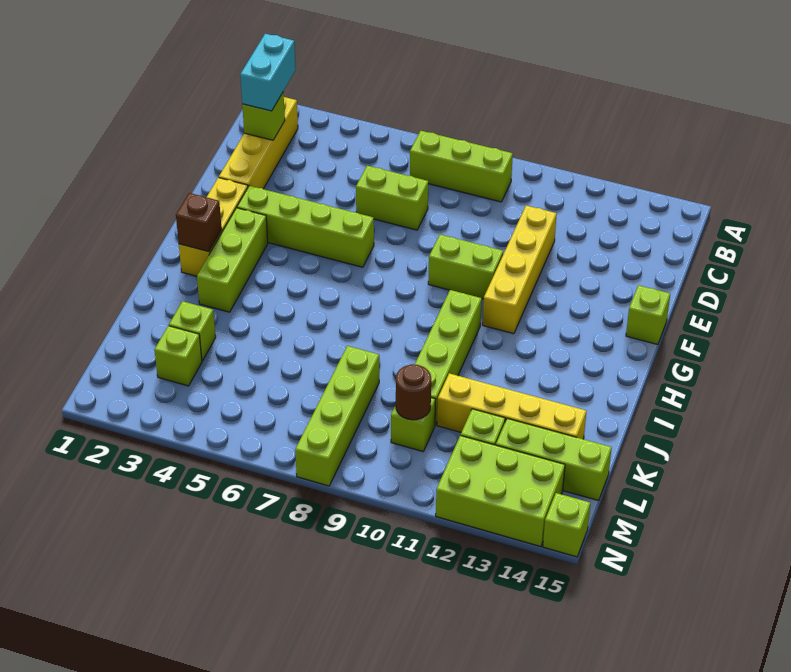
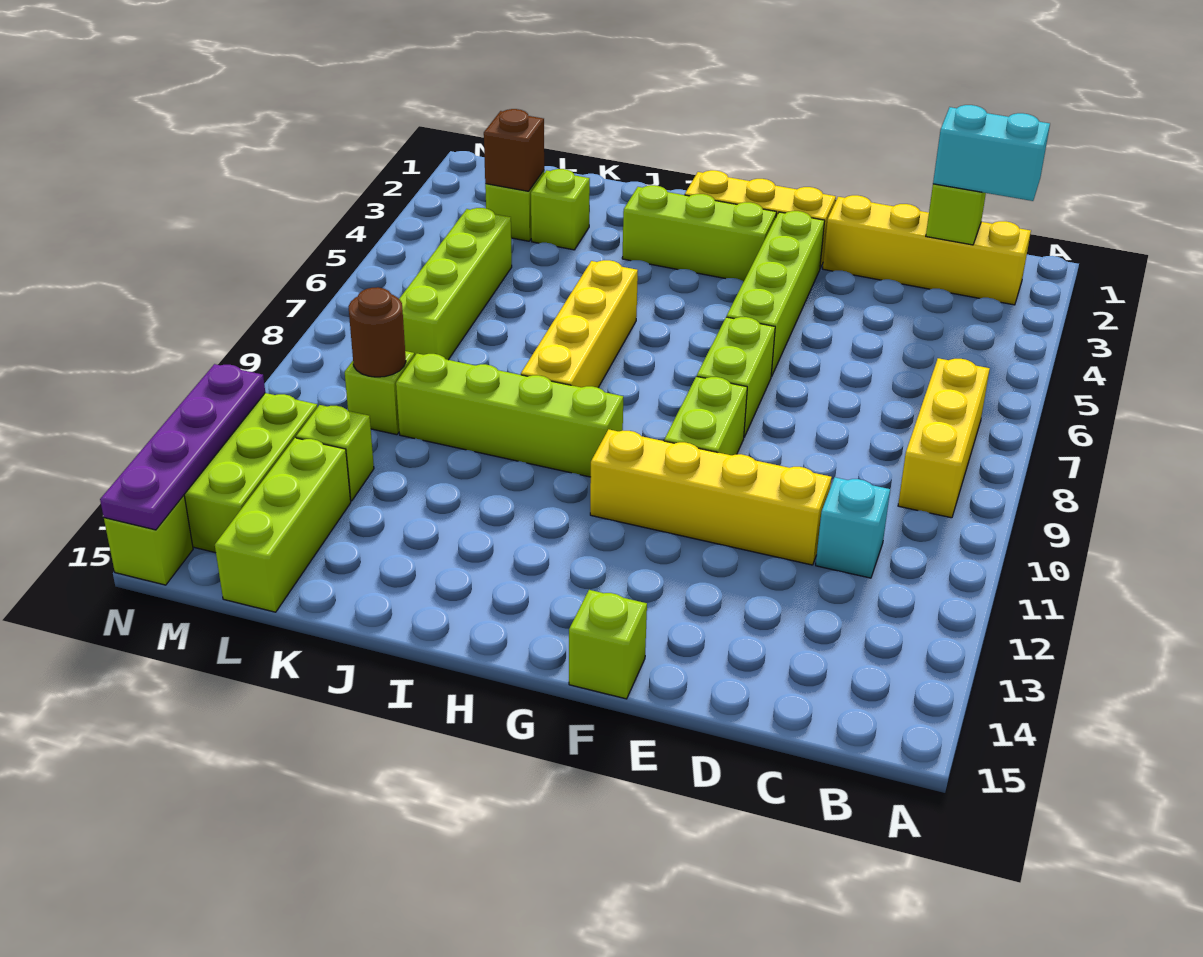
lime brick B7:B9 level 1 -> yellow brick B7:B9 level 1
none -> cyan brick C11 level 1
lime brick D6:D7 level 1 -> lime brick F7:F8 level 1
brown brick H2 level 2 -> brown brick L3 level 2
lime brick K8:N8 level 1 -> lime brick L5:L8 level 1
yellow brick K11:K14 level 1 -> yellow brick I6:I9 level 1
none -> purple plate N12:N15 level 2

